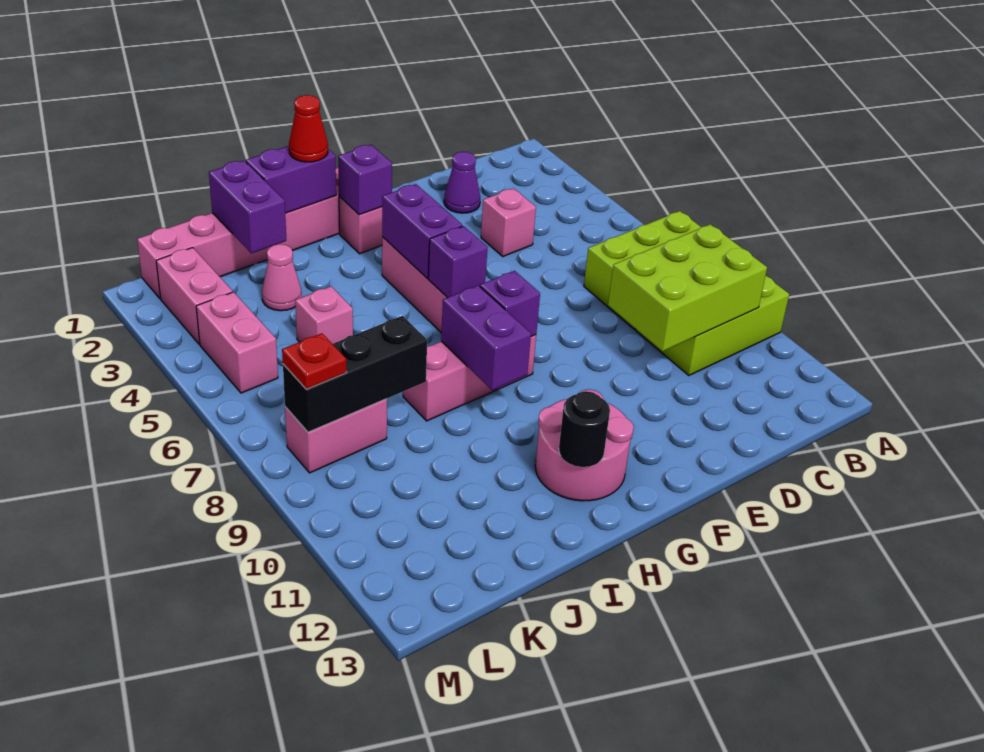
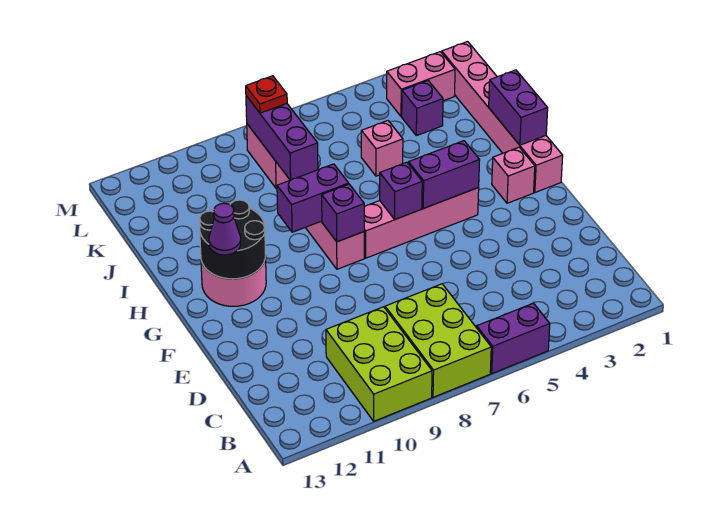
lime brick B9:D10 level 2 -> none
purple cone D2 level 1 -> purple cone G12 level 3
pink brick D4 level 1 -> none
purple brick G2 level 2 -> purple brick K3 level 1
red cone H1 level 3 -> none
black round brick H12 level 2 -> black round brick G11:H12 level 2
purple brick J1:J2 level 2 -> purple brick A5:A6 level 1
pink cone J3 level 1 -> none
black brick J8:L8 level 2 -> purple brick J8:L8 level 2
pink brick L4:L5 level 1 -> none

